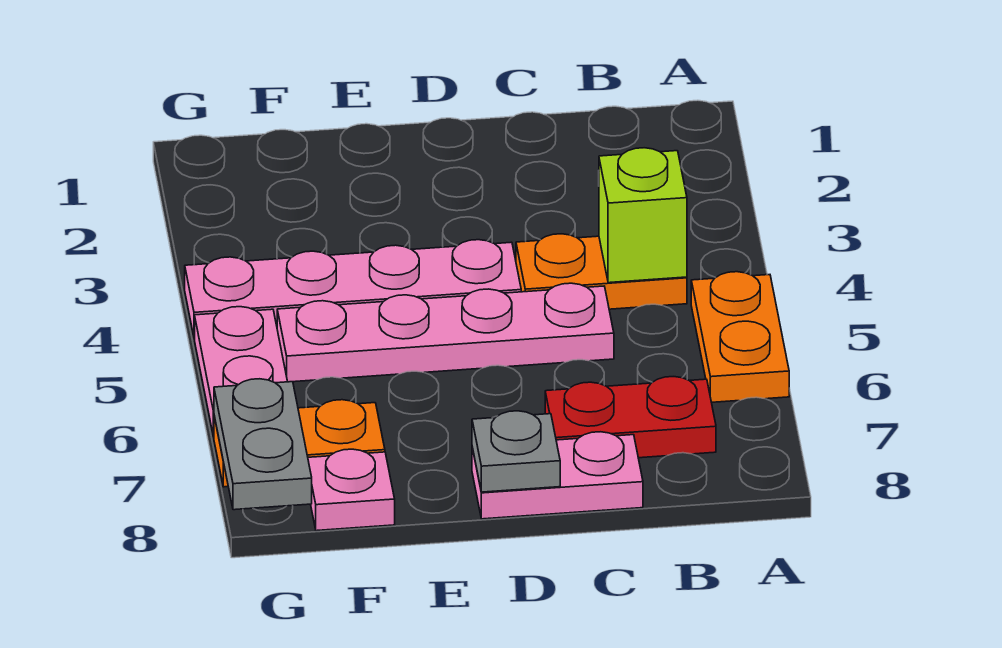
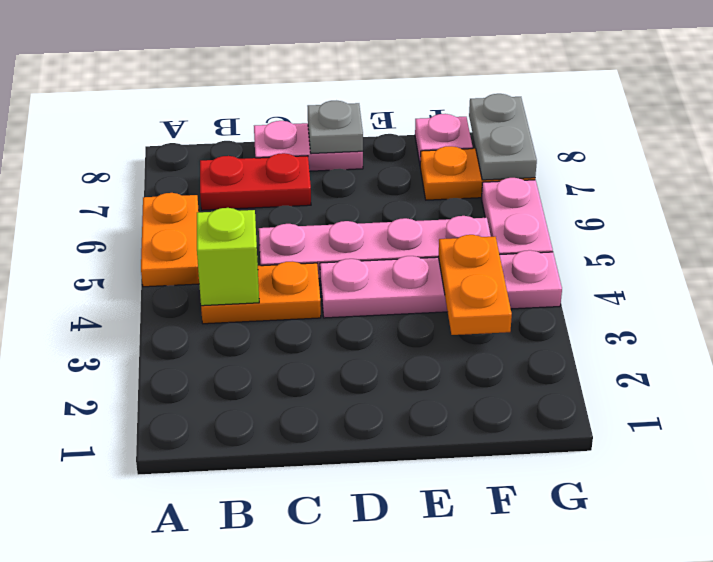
none -> orange plate F3:F4 level 2

